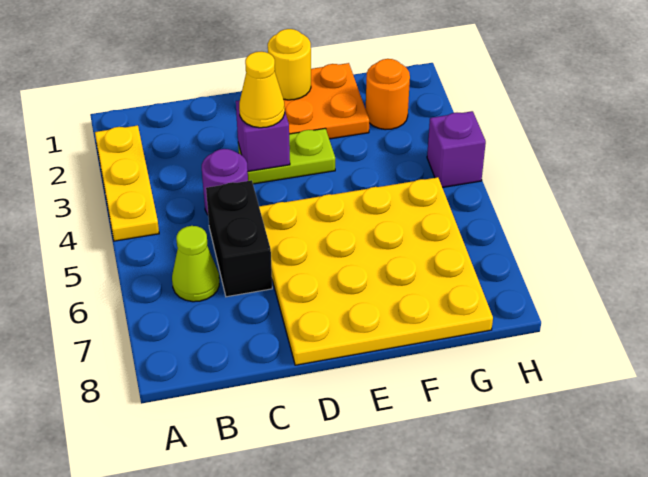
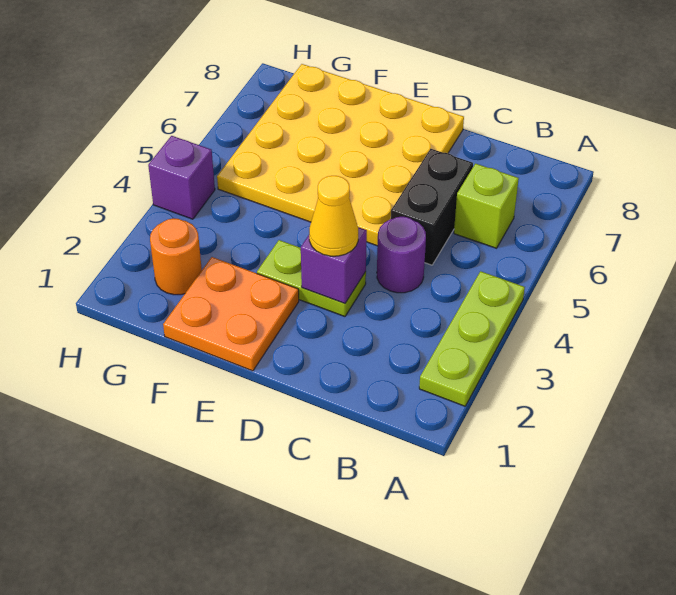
yellow plate A2:A4 level 1 -> lime plate A2:A4 level 1
lime cone B6 level 1 -> lime brick B6 level 1
yellow round brick E1 level 2 -> none

